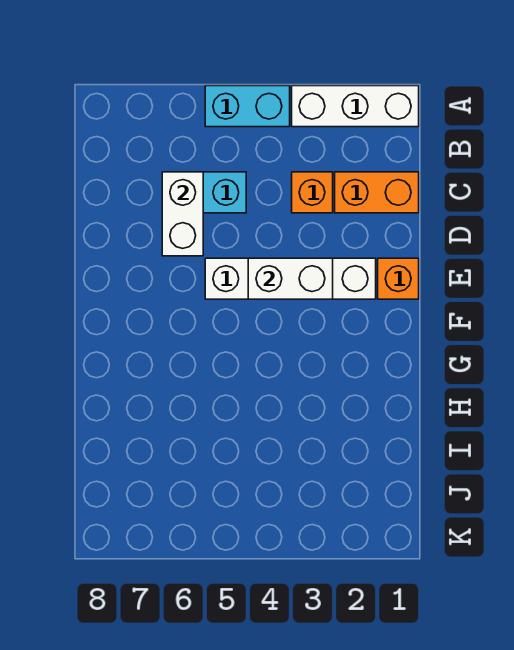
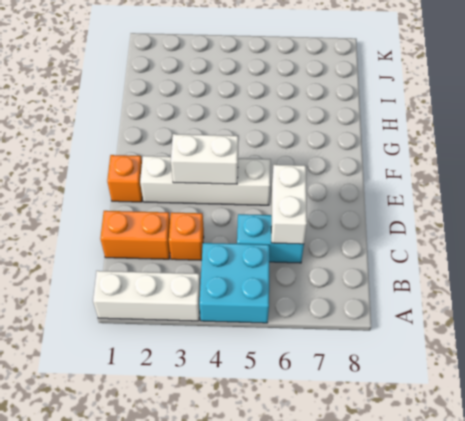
cyan brick A4:A5 level 1 -> cyan brick A4:B5 level 1

